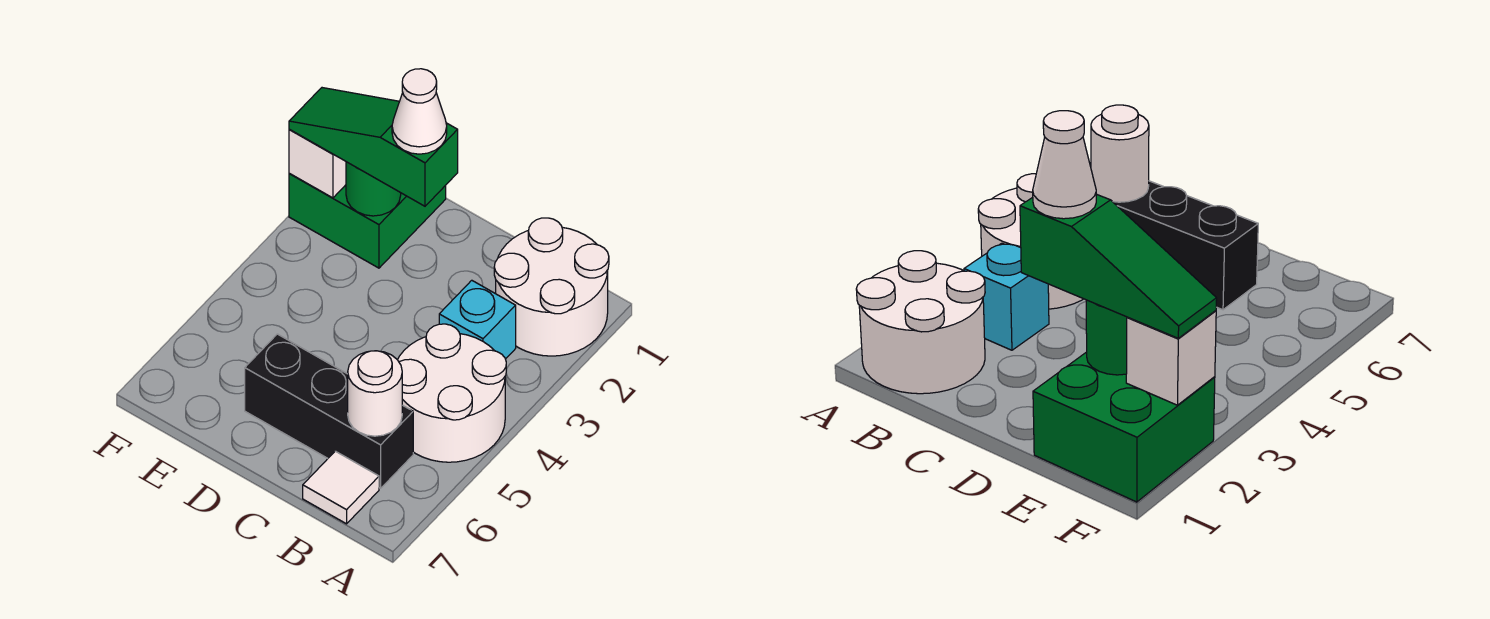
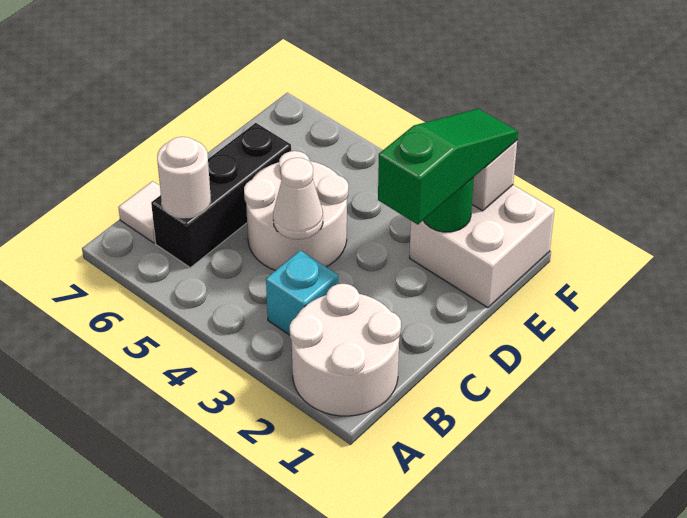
white round brick A4:B5 level 1 -> white round brick C4:D5 level 1
white cone D2 level 4 -> white cone C4 level 2
green brick E1:F2 level 1 -> white brick E1:F2 level 1

